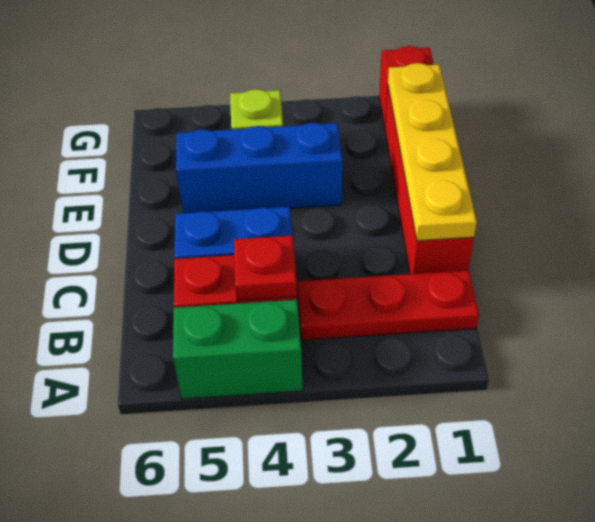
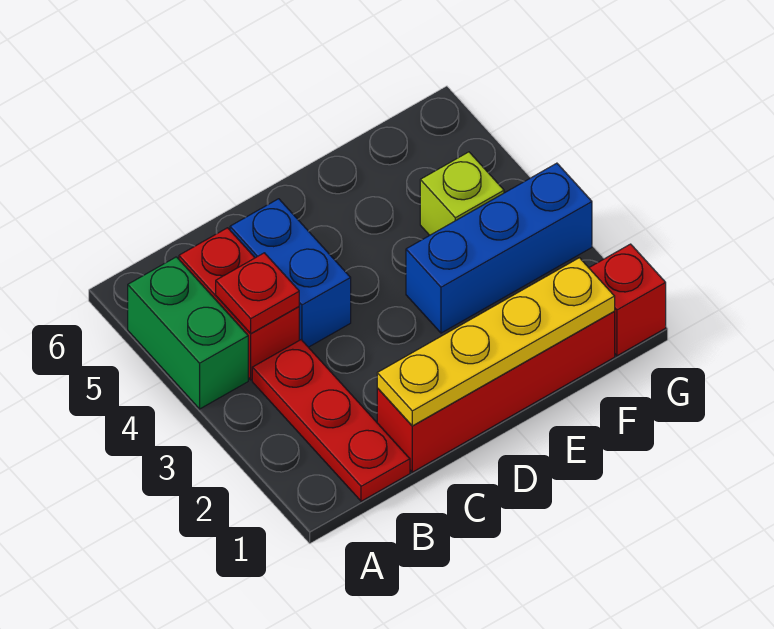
blue brick E3:E5 level 1 -> blue brick E3:G3 level 1

